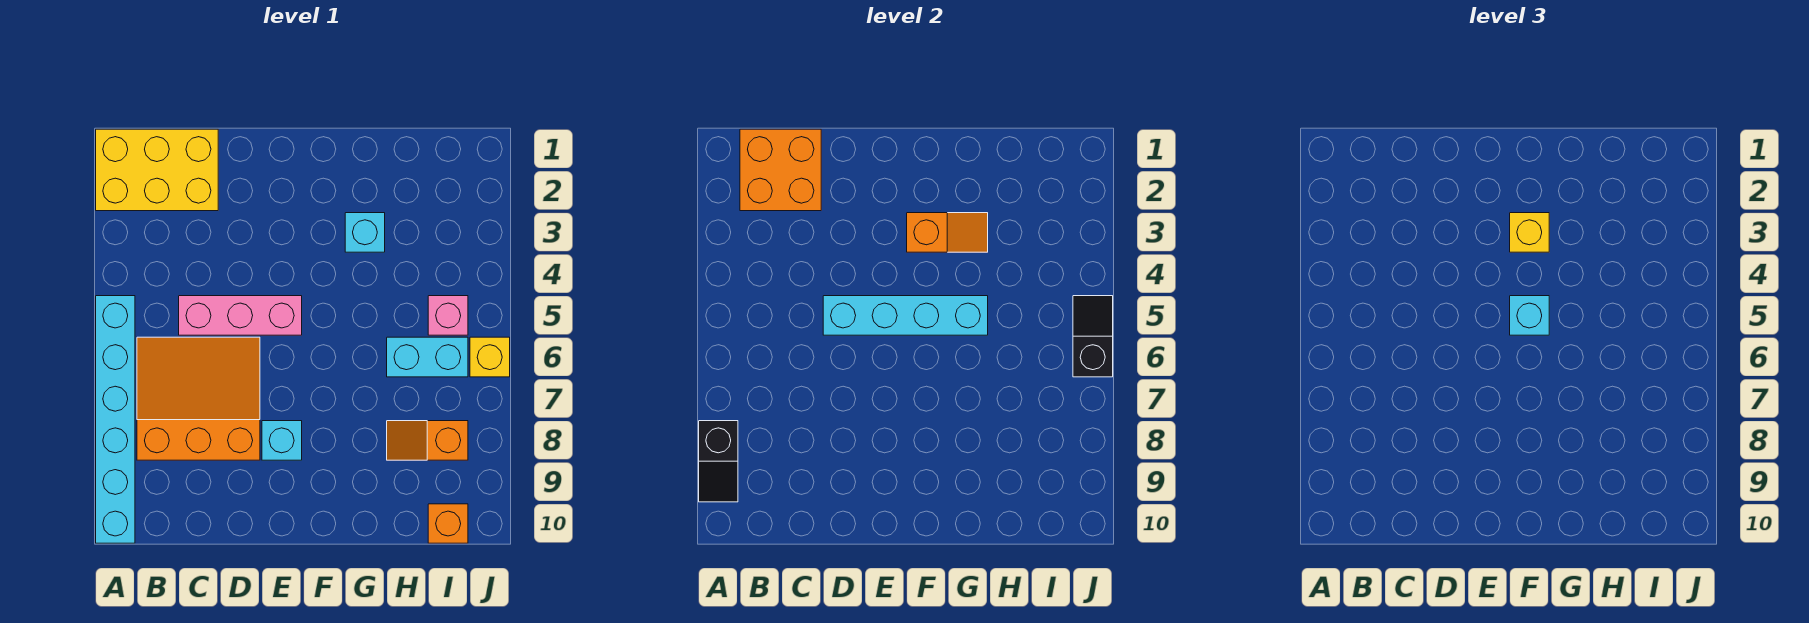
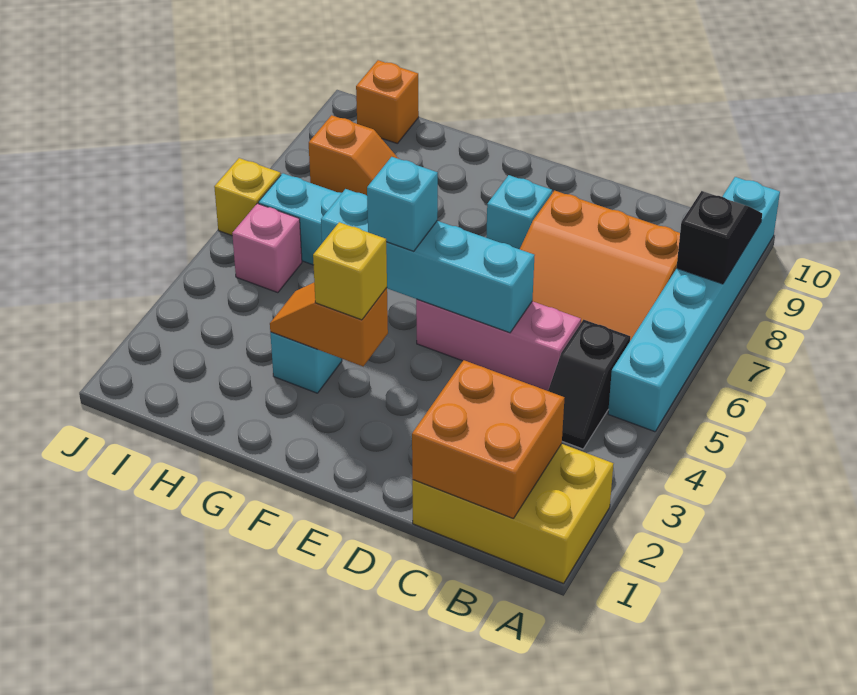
black slope J5:J6 level 2 top 6 -> black slope B4:B5 level 1 top 5

